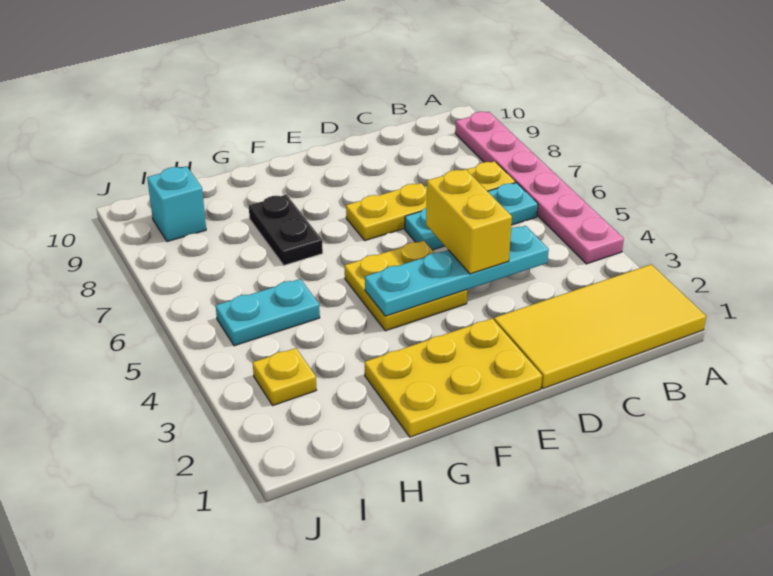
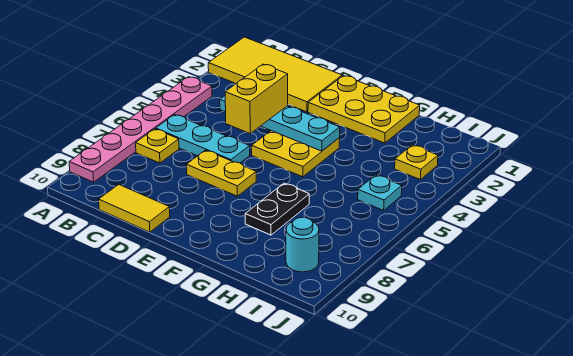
none -> yellow tile C10:D10 level 1
cyan plate H5:I5 level 1 -> cyan plate I5 level 1
cyan brick I9 level 1 -> cyan round brick I9 level 1

